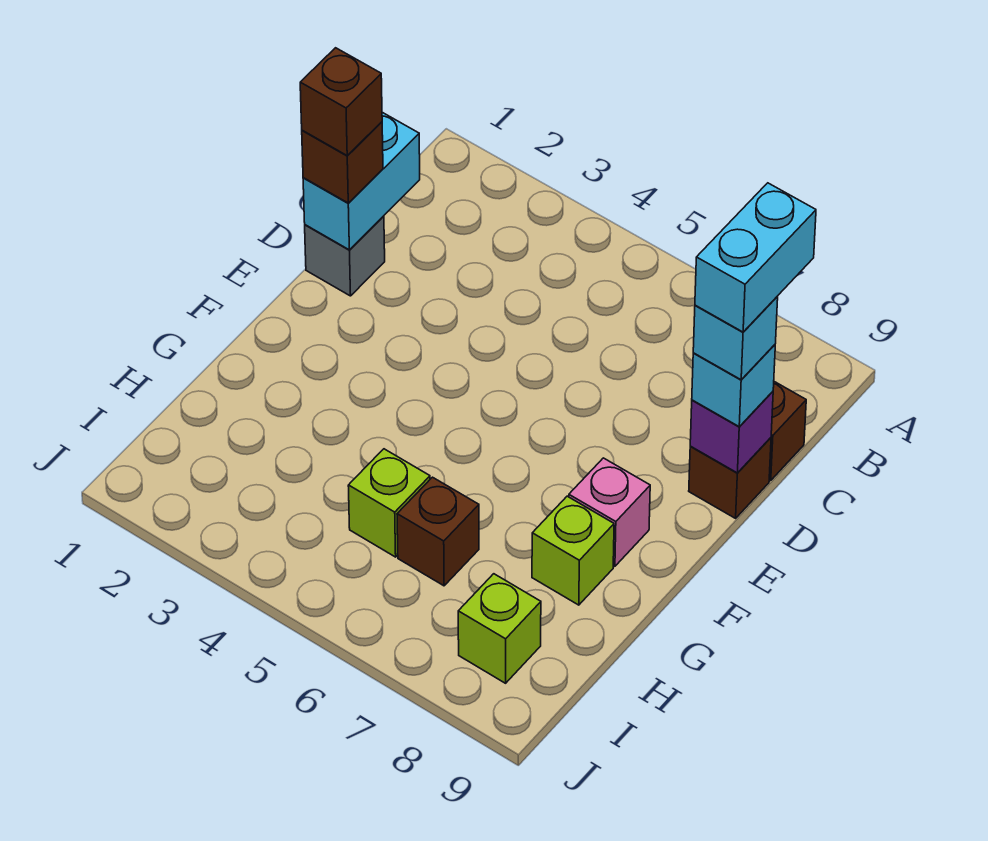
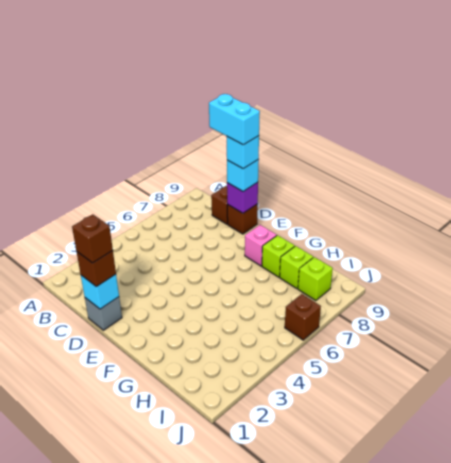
cyan brick C1:D1 level 2 -> cyan brick D1 level 2
lime brick H5 level 1 -> lime brick H8 level 1
brown brick H6 level 1 -> brown brick J6 level 1

